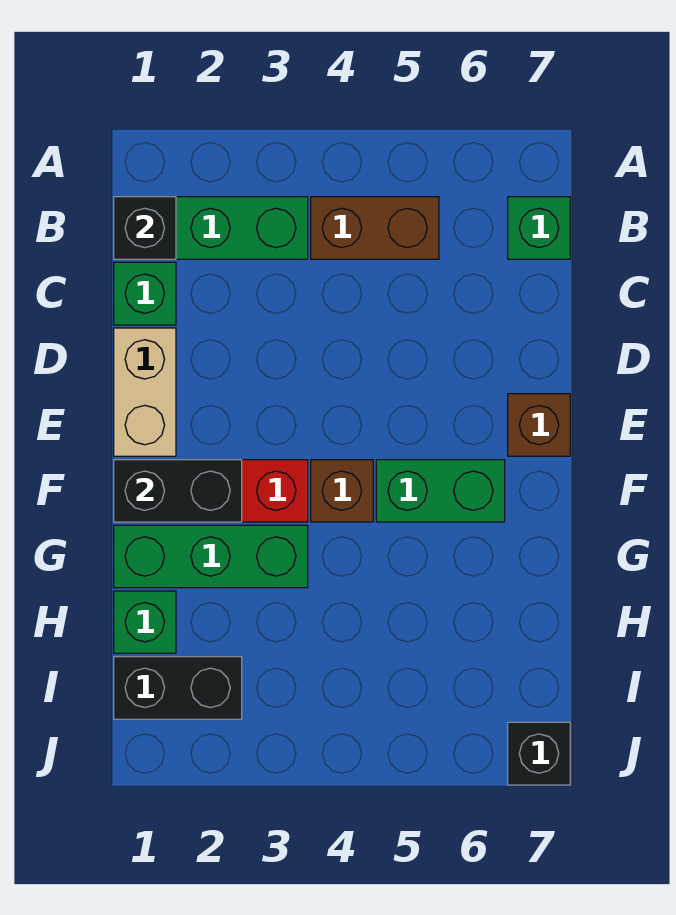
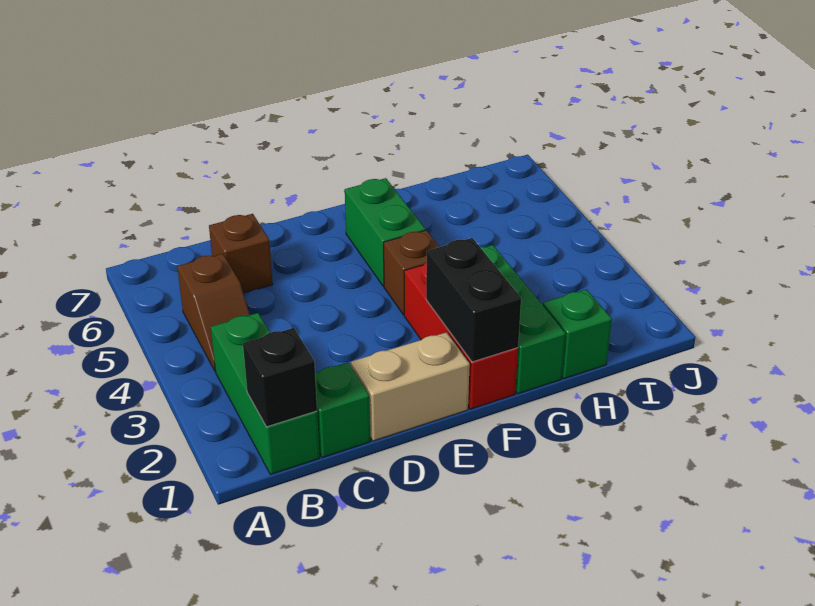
brown brick B4:B5 level 1 -> brown slope B4:B5 level 1 top 5
green brick B7 level 1 -> none
brown brick E7 level 1 -> brown brick C6 level 1
black brick I1:I2 level 1 -> none
black brick J7 level 1 -> none

